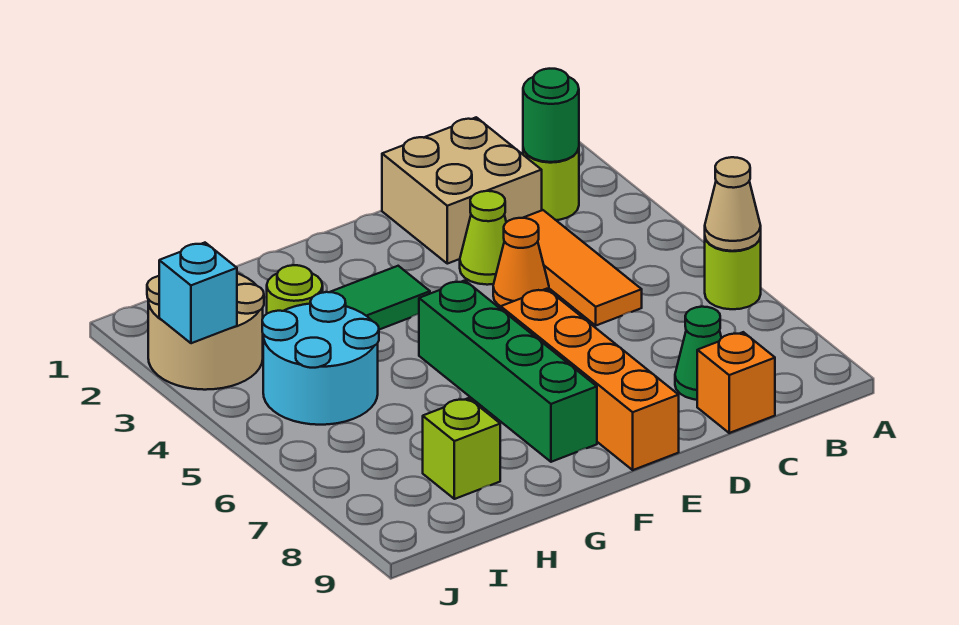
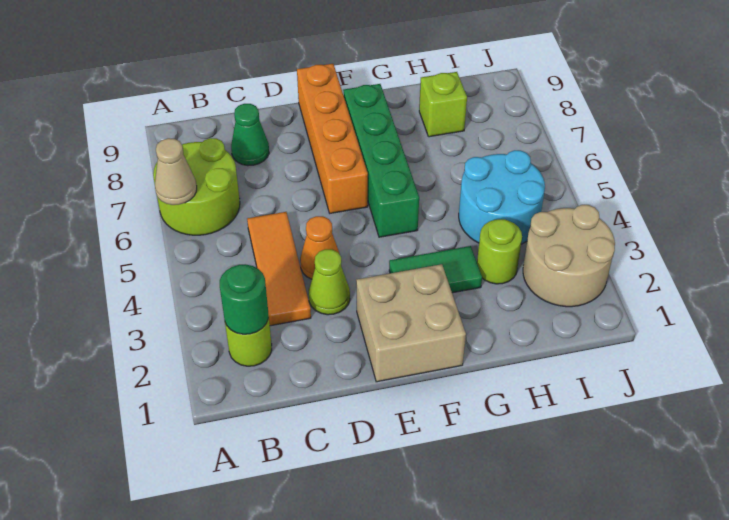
lime round brick A6 level 1 -> lime round brick A6:B7 level 1
tan brick C1:D2 level 1 -> tan brick E1:F2 level 1
orange brick C9 level 1 -> none
cyan brick J3 level 2 -> none

